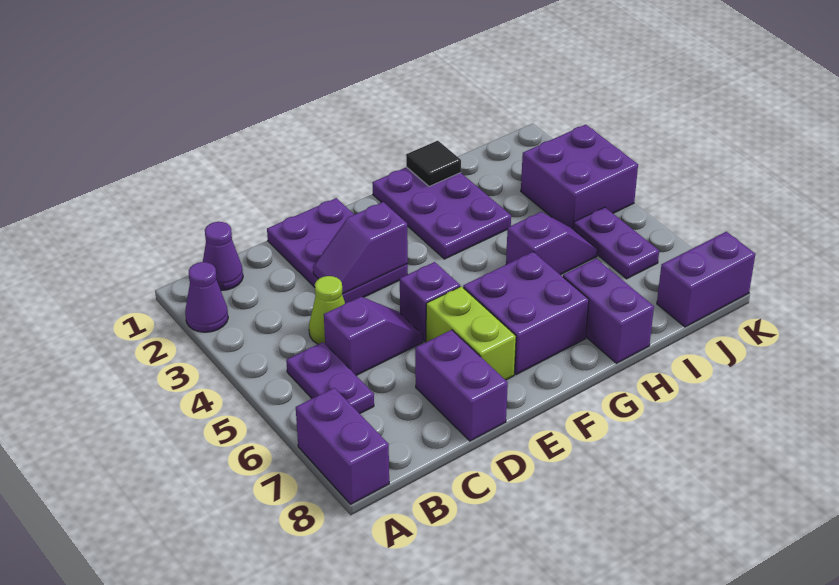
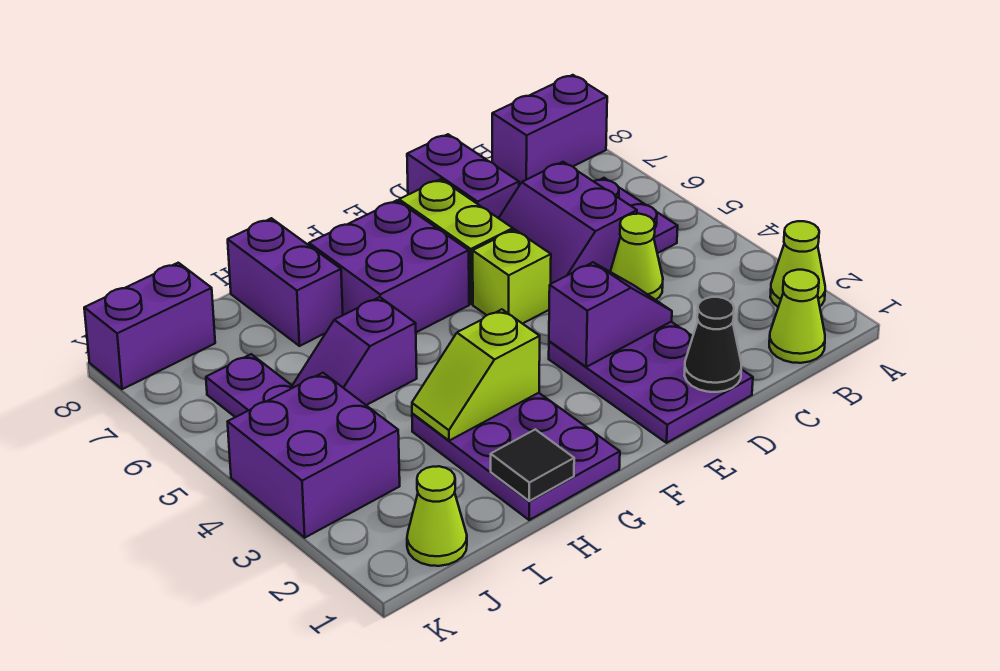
purple cone A2 level 1 -> lime cone A2 level 1
purple brick A7:A8 level 1 -> purple brick A8:B8 level 1
purple cone B1 level 1 -> lime cone B1 level 1
purple slope C5:D5 level 1 top C -> purple slope C5:D6 level 1 top C
none -> black cone D1 level 2
purple brick E5 level 1 -> lime brick E5 level 1
none -> lime slope G3:H3 level 2 top G
none -> lime cone J1 level 1

